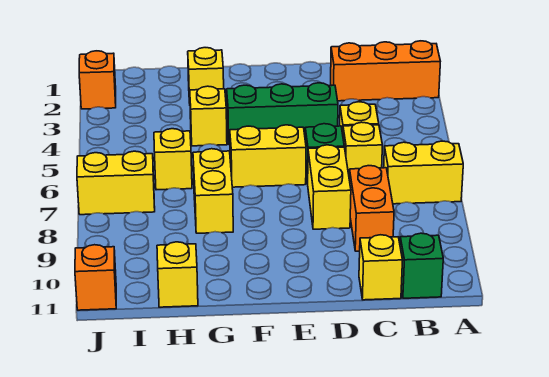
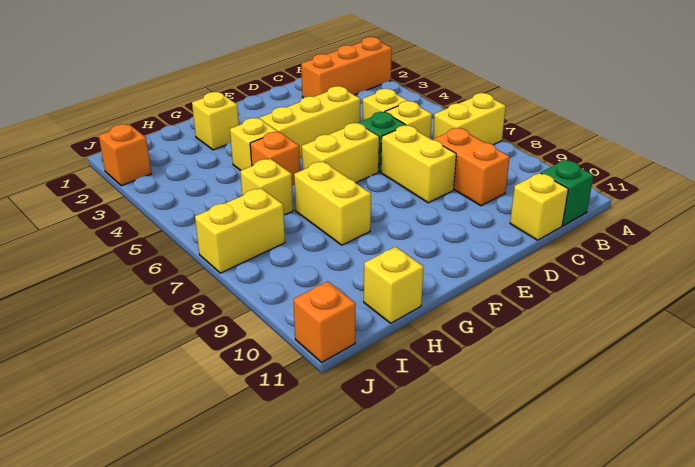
green brick D4:F4 level 1 -> yellow brick D4:F4 level 1
none -> orange brick G5 level 1

